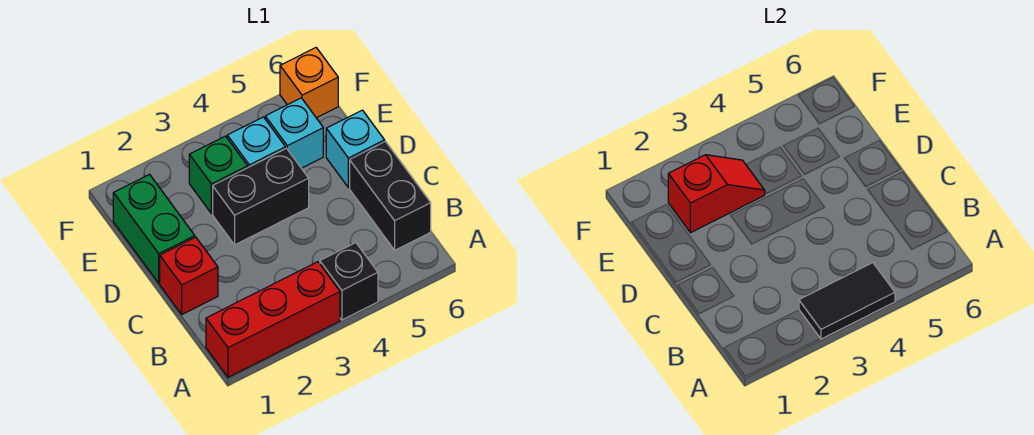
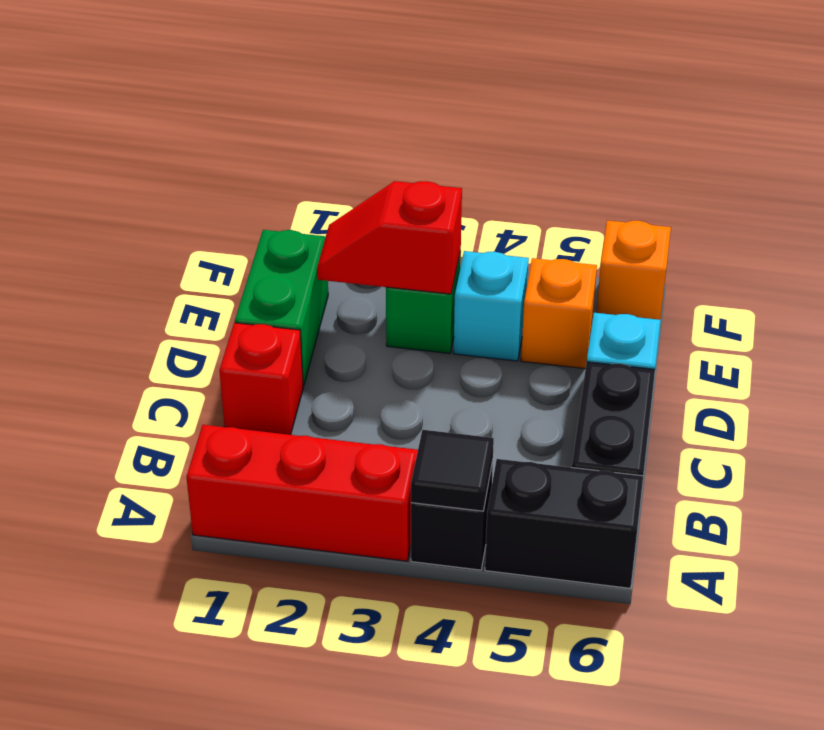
black tile A3:A4 level 2 -> black tile A4 level 2
black brick D3:D4 level 1 -> black brick A5:A6 level 1
red slope E2:E3 level 2 top 2 -> red slope E2:E3 level 2 top 3
cyan brick E5 level 1 -> orange brick E5 level 1

